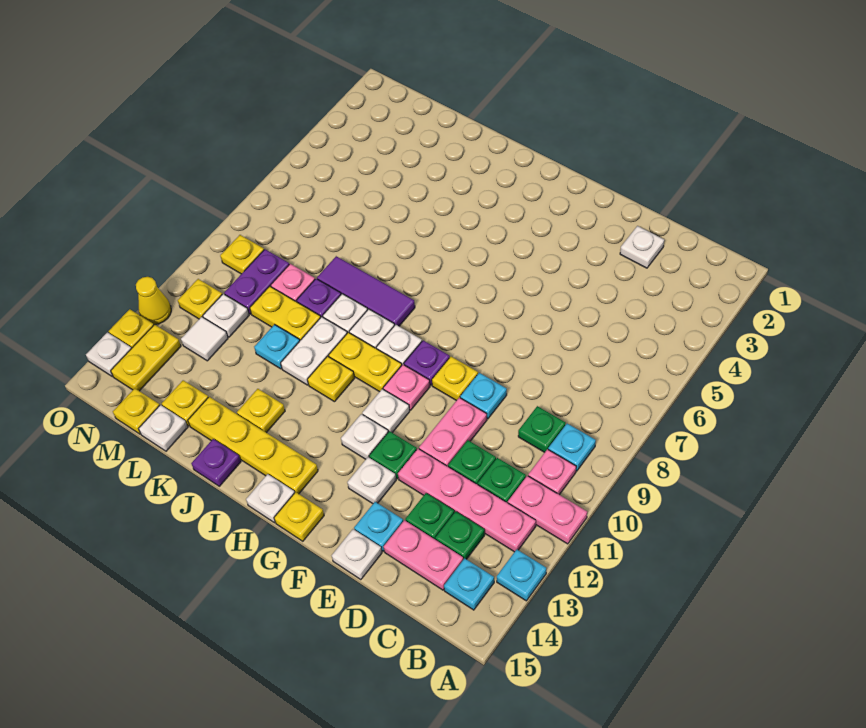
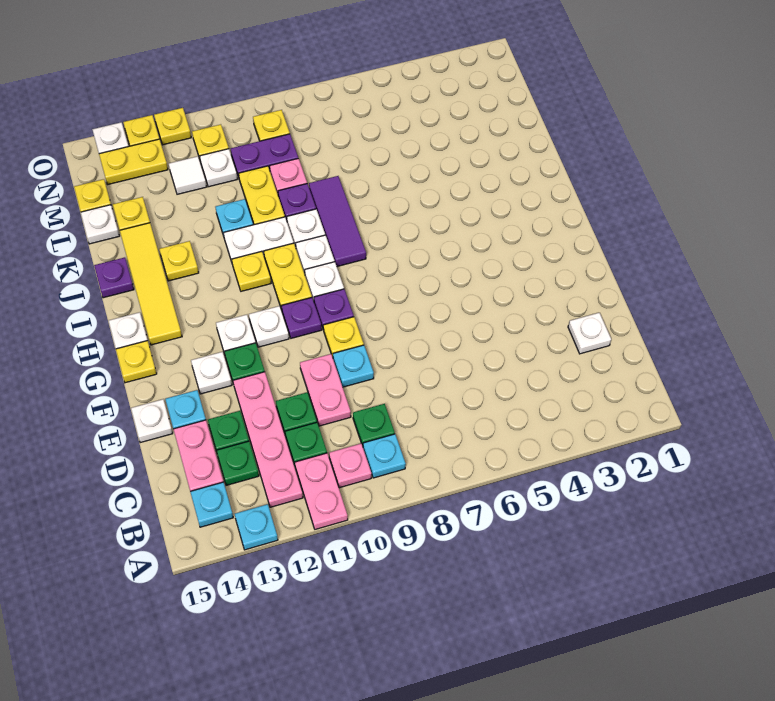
pink plate E10:E11 level 1 -> pink plate D10:E10 level 1
pink plate G10 level 1 -> purple plate G10 level 1
yellow plate H14:K14 level 1 -> yellow tile H14:K14 level 1
yellow cone O12 level 1 -> yellow plate O12 level 1

